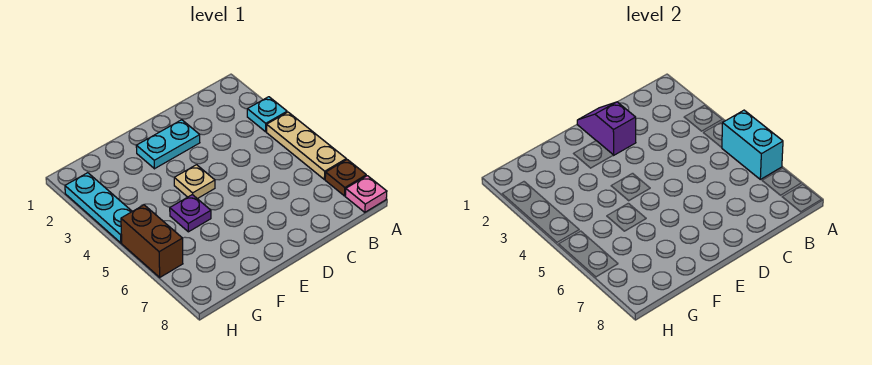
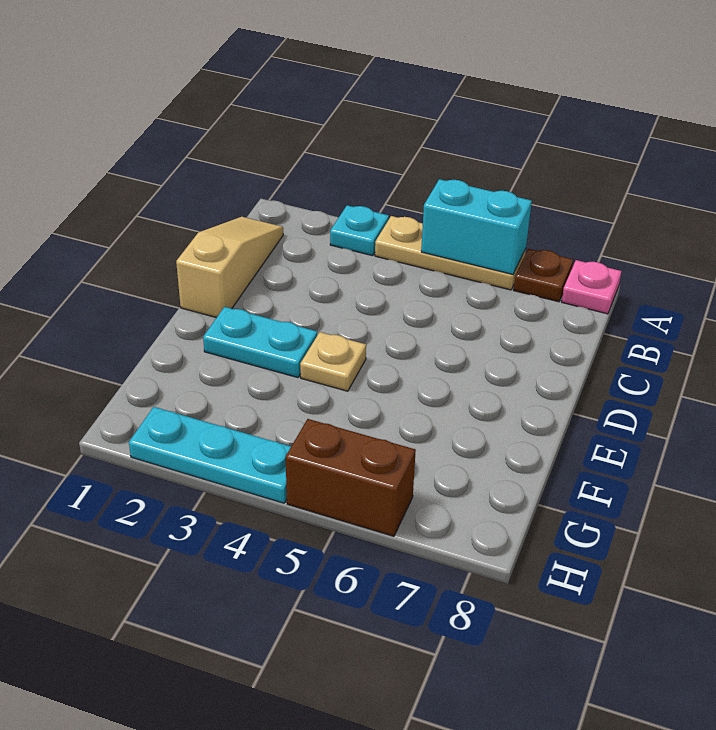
none -> tan slope B1:D1 level 1 top D
purple slope D1:D2 level 2 top 2 -> none
cyan plate D2:E2 level 1 -> cyan plate E2:E3 level 1
purple plate F5 level 1 -> none

